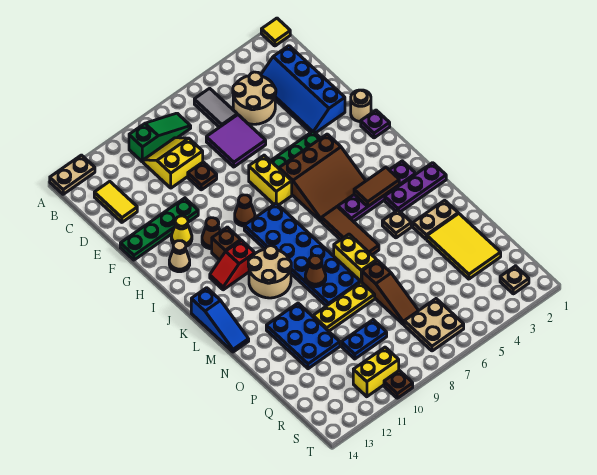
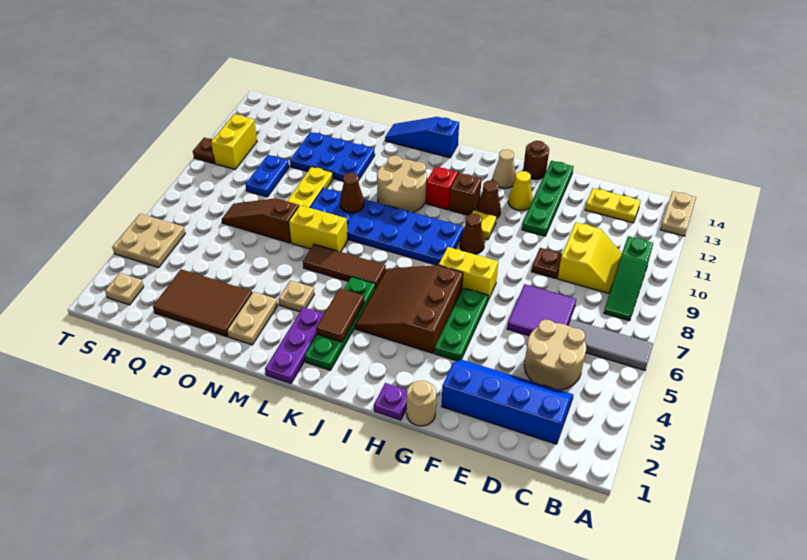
yellow tile A1 level 1 -> yellow tile H10 level 1
grey tile B6:C6 level 1 -> grey tile A6:C6 level 1
yellow tile C13:D13 level 1 -> yellow plate C13:D13 level 1
none -> brown round brick G14 level 1
purple plate K2:K5 level 1 -> green plate K2:K5 level 1
yellow tile O2:Q3 level 1 -> brown tile O2:Q3 level 1
tan plate R6:S7 level 1 -> tan plate S4:T5 level 1

